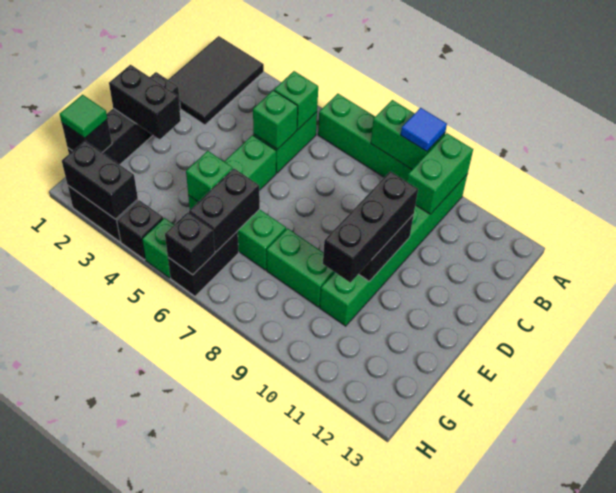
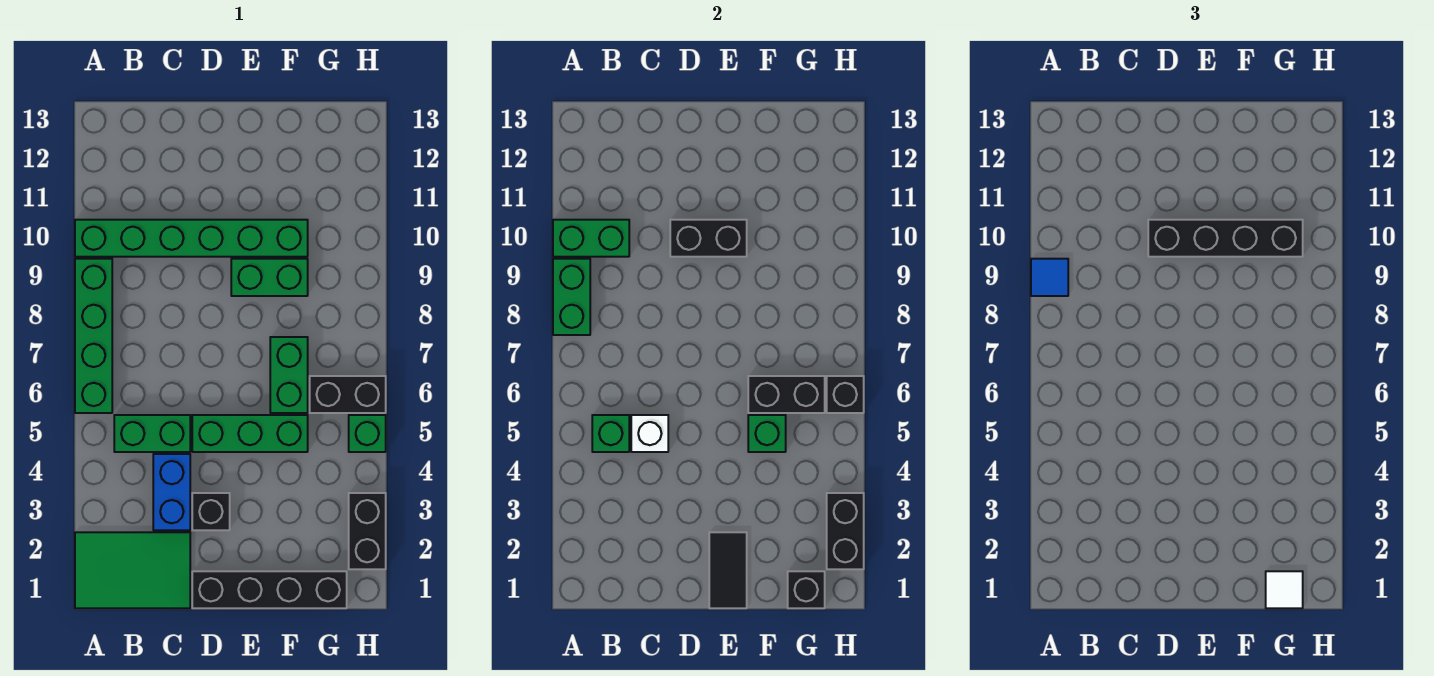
black tile A1:C2 level 1 -> green tile A1:C2 level 1
none -> blue brick C3:C4 level 1
green brick C5 level 2 -> white brick C5 level 2
black brick D10:F10 level 3 -> black brick D10:G10 level 3
black brick E1:E2 level 2 -> black tile E1:E2 level 2
green brick F8:F9 level 1 -> green brick E9:F9 level 1
green tile G1 level 3 -> white tile G1 level 3
black brick H4 level 1 -> black brick D3 level 1

